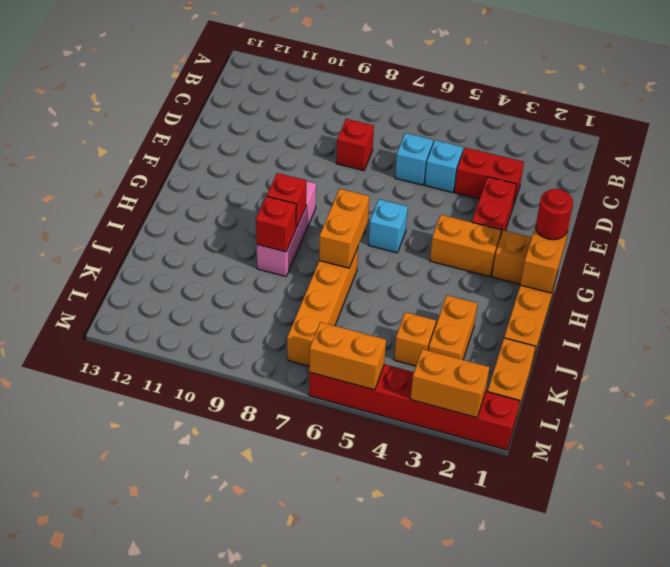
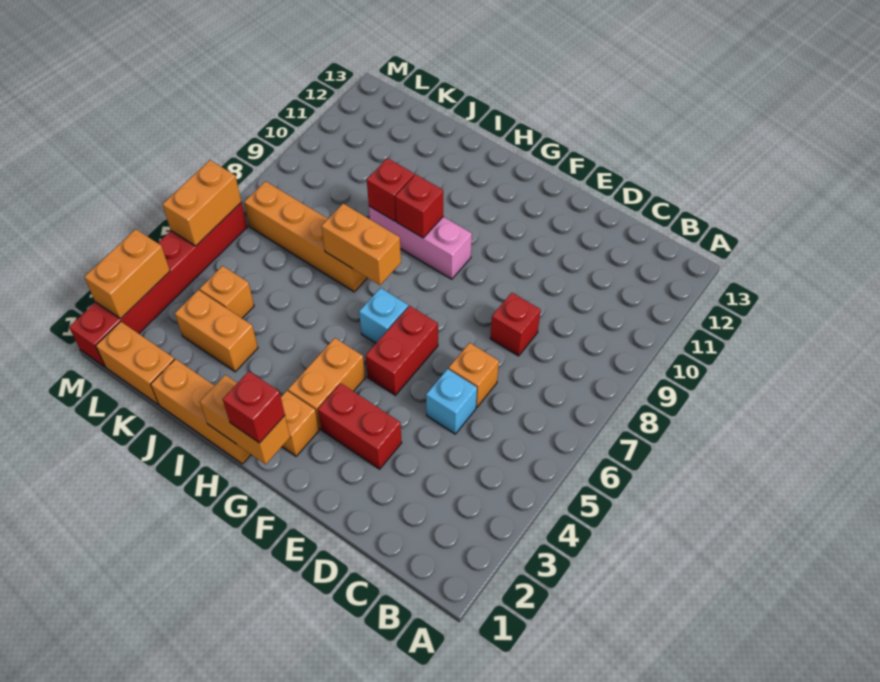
red brick D3:D4 level 1 -> red brick F5:F6 level 1
cyan brick D6 level 1 -> orange brick D6 level 1
red round brick G1 level 3 -> red brick G1 level 3

